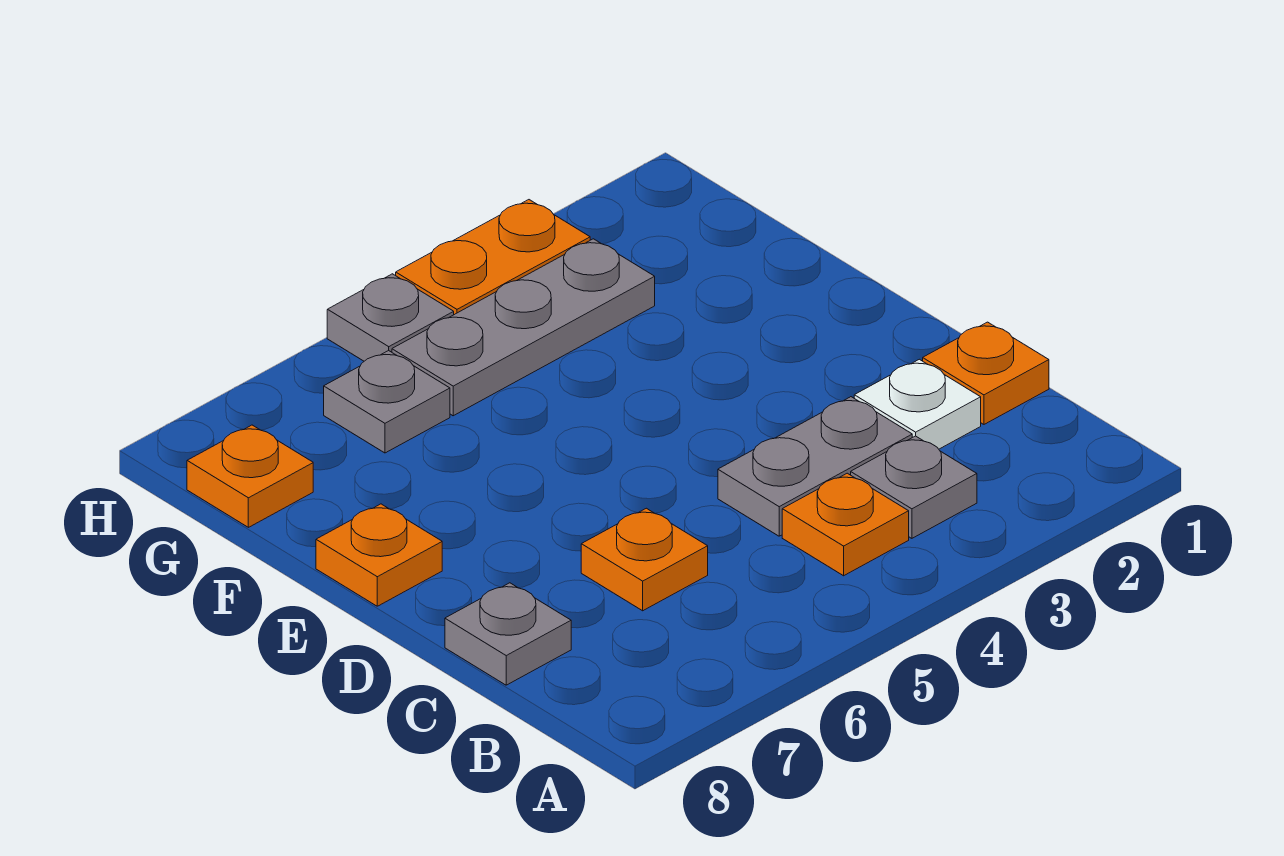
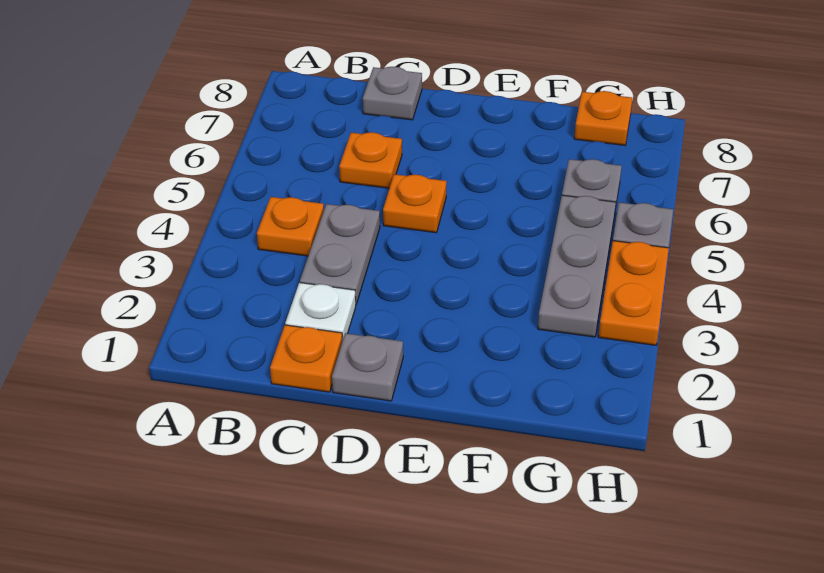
grey plate B3 level 1 -> grey plate D1 level 1
orange plate E8 level 1 -> orange plate D5 level 1

